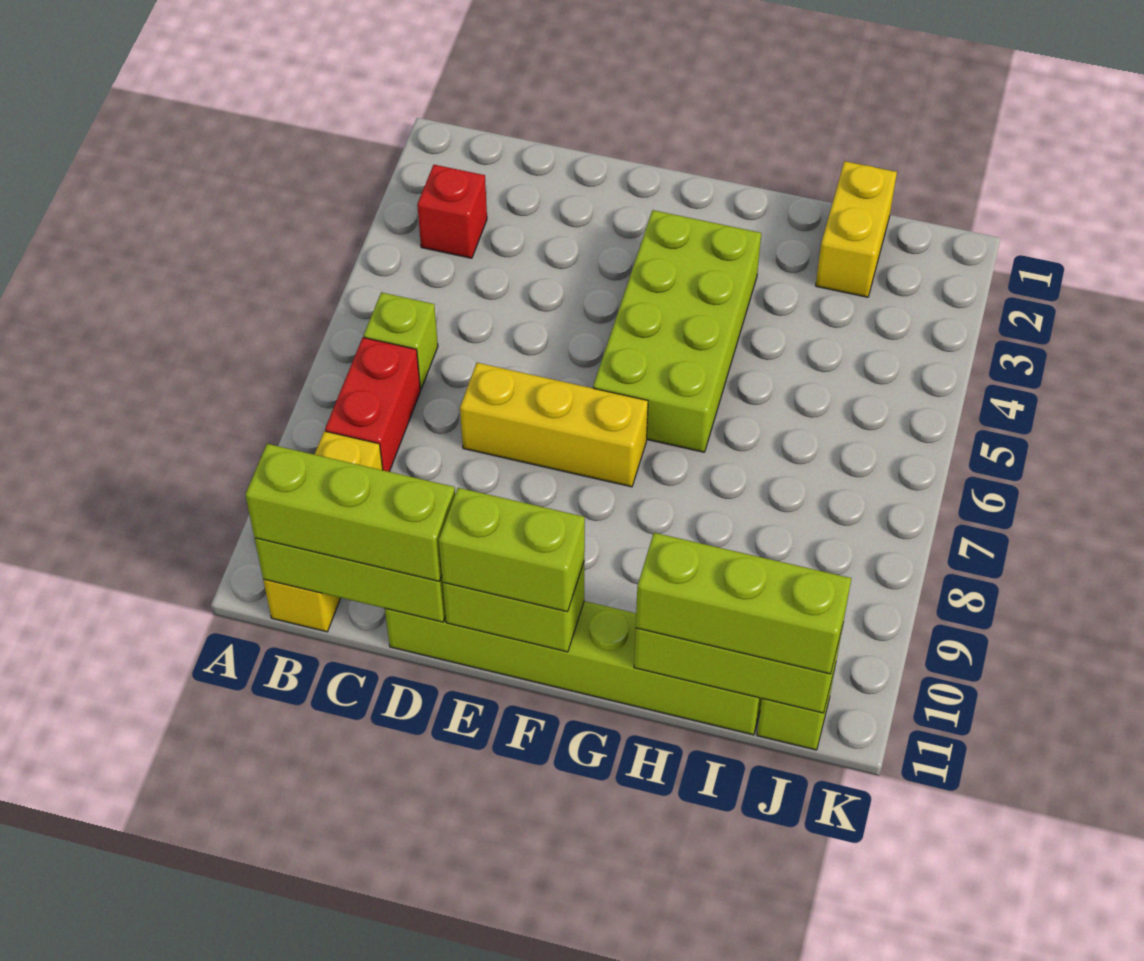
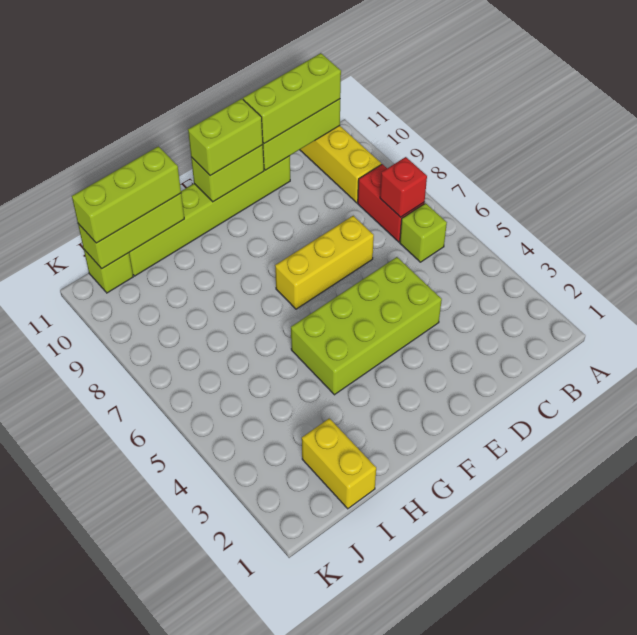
red brick B3 level 1 -> red brick B7 level 2
lime brick F3:G6 level 1 -> lime brick D4:G5 level 1

